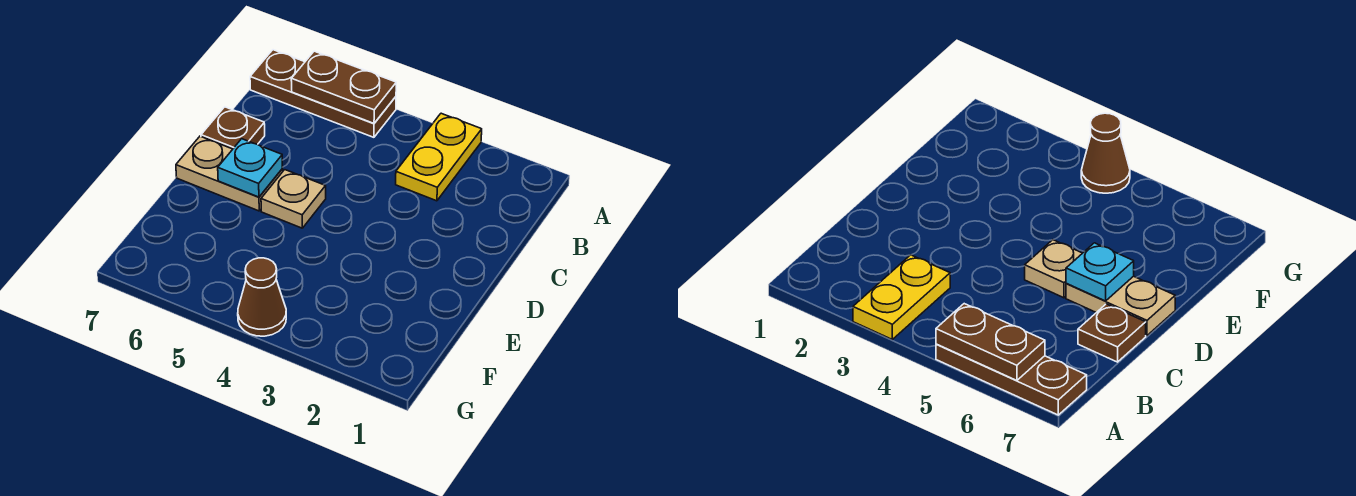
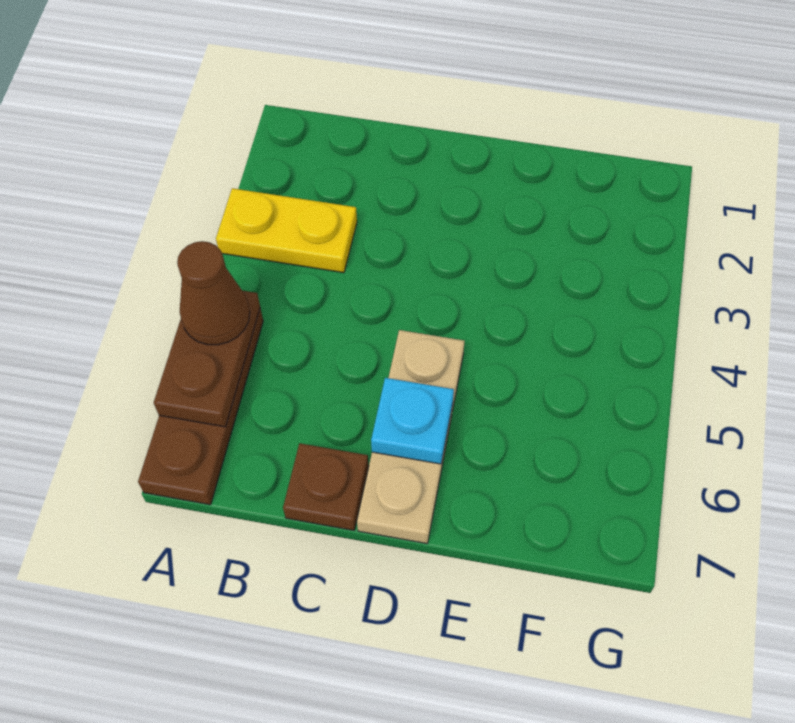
brown cone G4 level 1 -> brown cone A5 level 3

